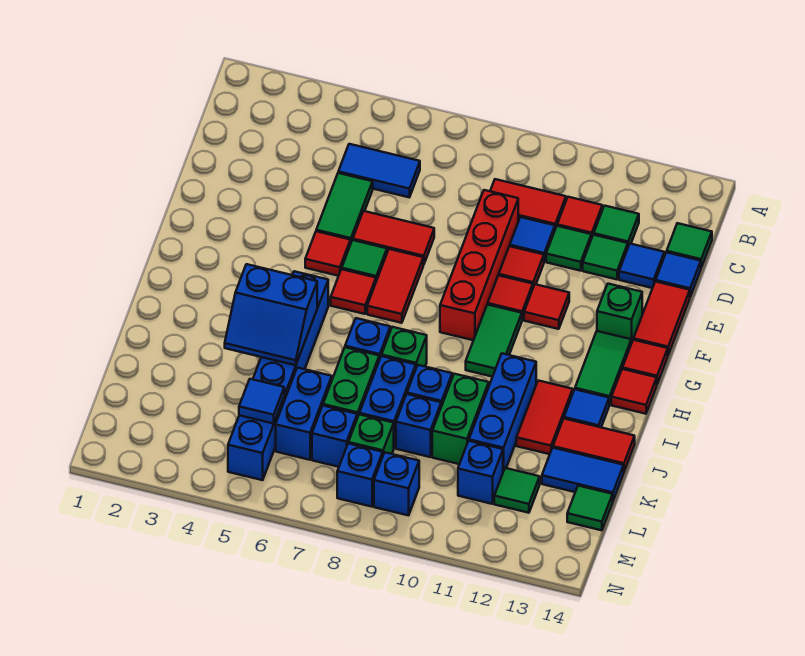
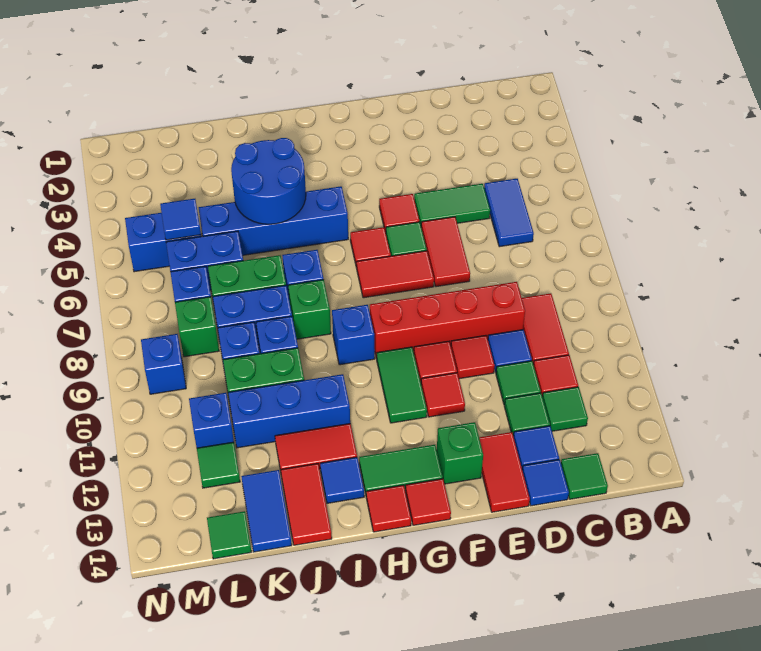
red tile E14:F14 level 1 -> red tile E13:E14 level 1
green tile G10:H10 level 1 -> green tile G10:G11 level 1
blue slope I4:J5 level 2 top I -> blue round brick I4:J5 level 2
blue brick M8 level 1 -> blue brick H9 level 1

